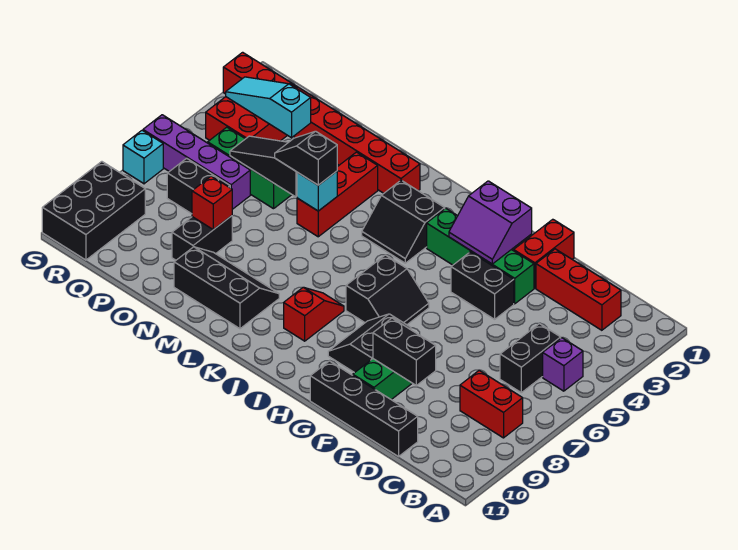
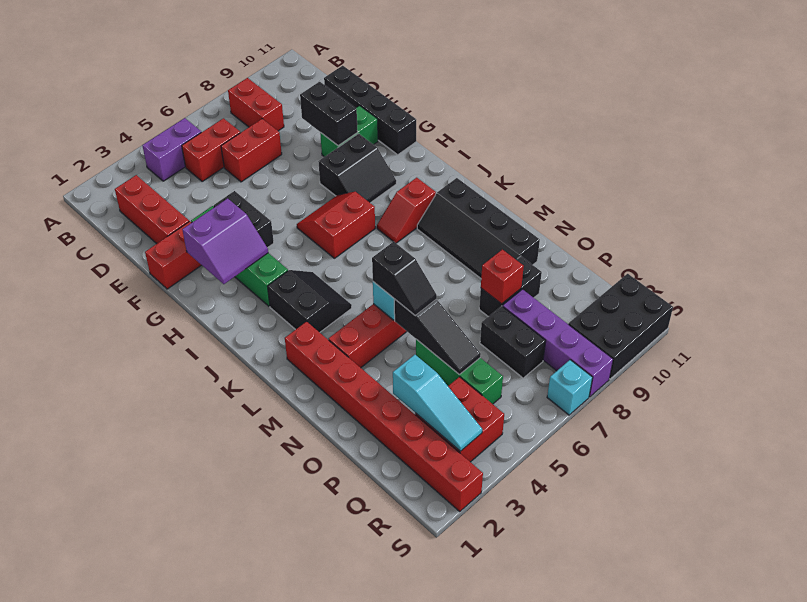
purple brick B5 level 1 -> purple brick B4:B5 level 1
black brick C5:C6 level 1 -> red brick C5:C6 level 1
none -> red brick D6:D7 level 1
purple slope G2:H3 level 2 top 2 -> purple slope G2:H3 level 2 top G
black slope H6:I7 level 1 top I -> red slope H6:I7 level 1 top I
black slope L9:N10 level 1 top 10 -> black slope K9:N10 level 1 top 10
purple brick P6:S6 level 1 -> purple brick P8:S8 level 1

